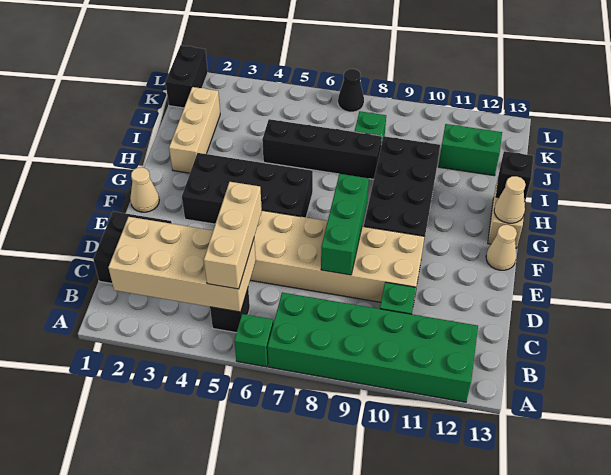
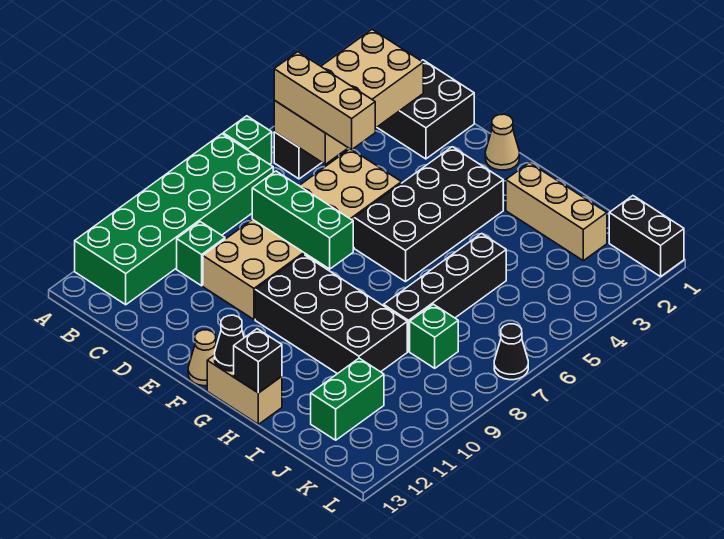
tan cone G13 level 2 -> black cone G13 level 2

